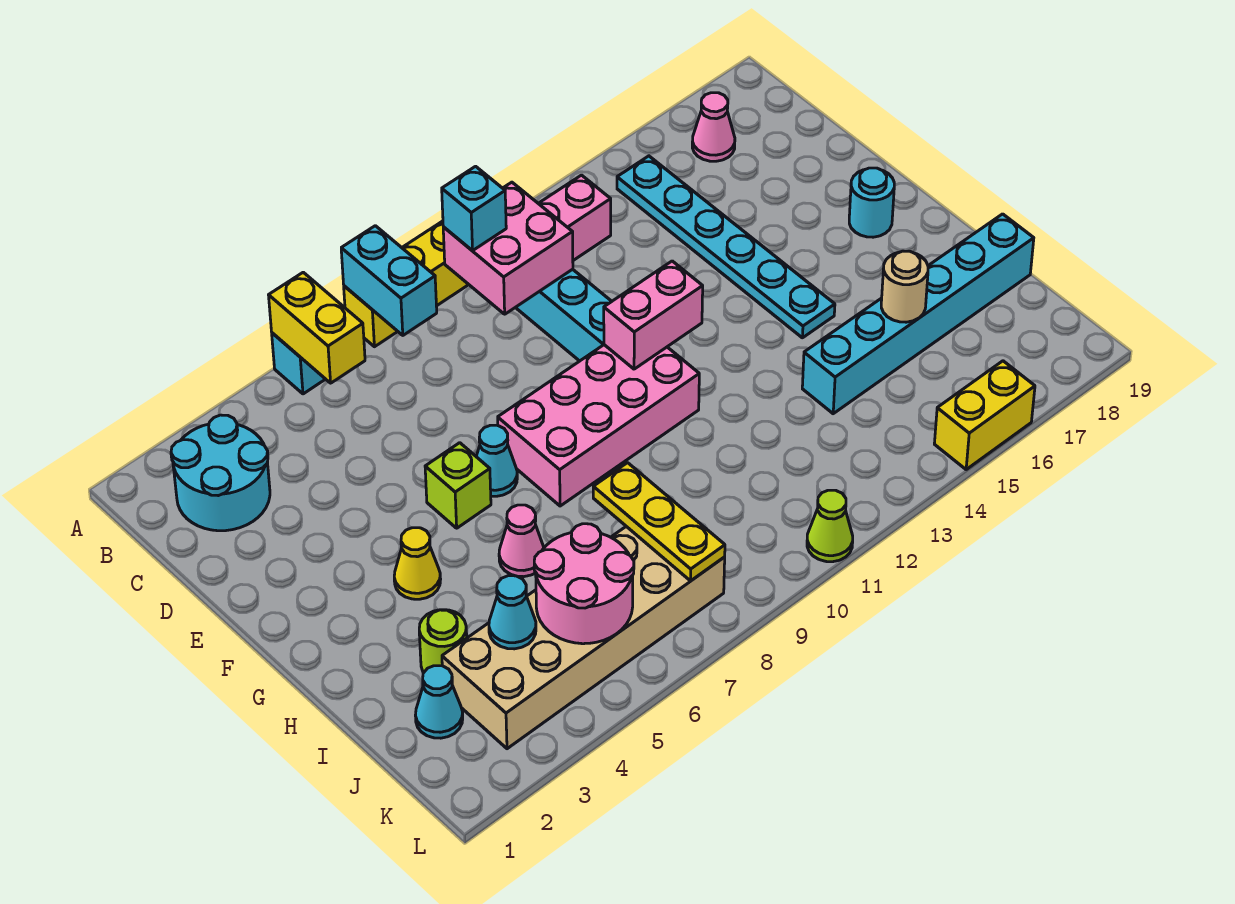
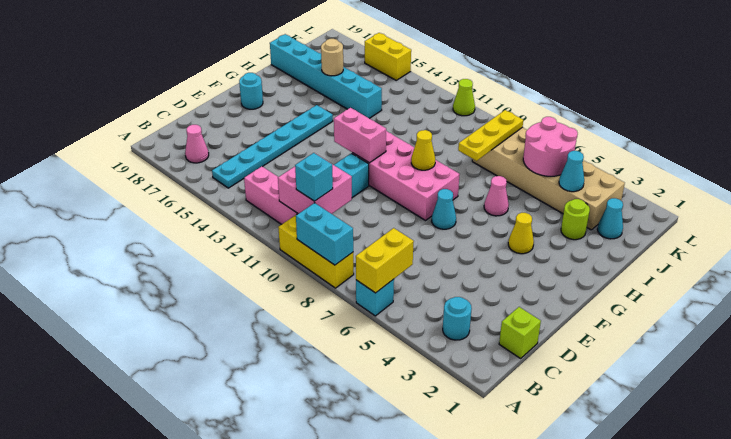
cyan brick A8:B8 level 2 -> cyan brick A8:A9 level 2
cyan round brick B2:C3 level 1 -> cyan round brick B3 level 1
lime brick F6 level 1 -> lime brick C1 level 1
none -> yellow cone G9 level 2

